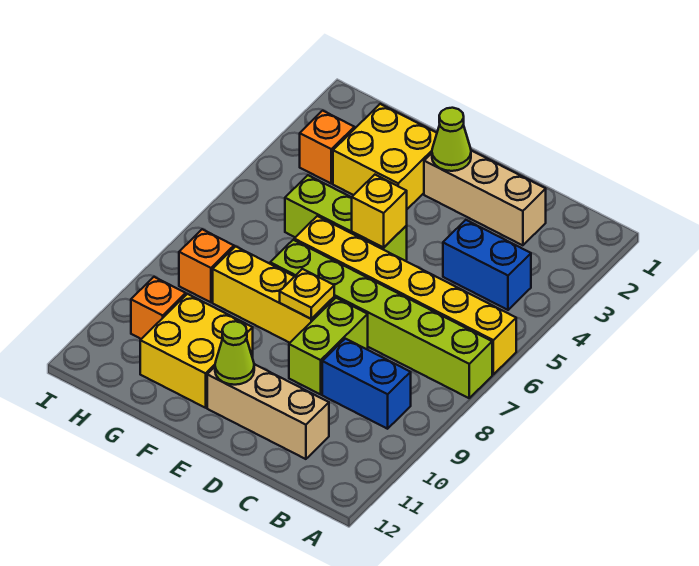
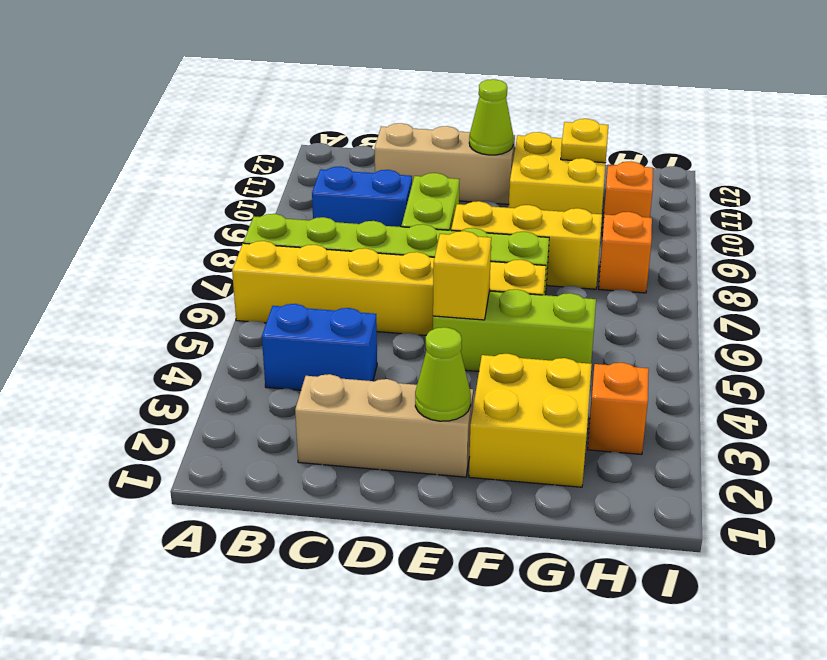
yellow plate E8 level 2 -> yellow plate G11 level 2

